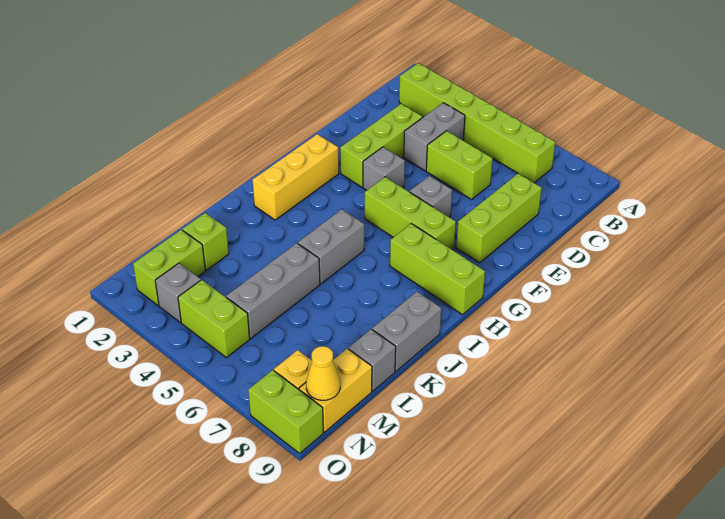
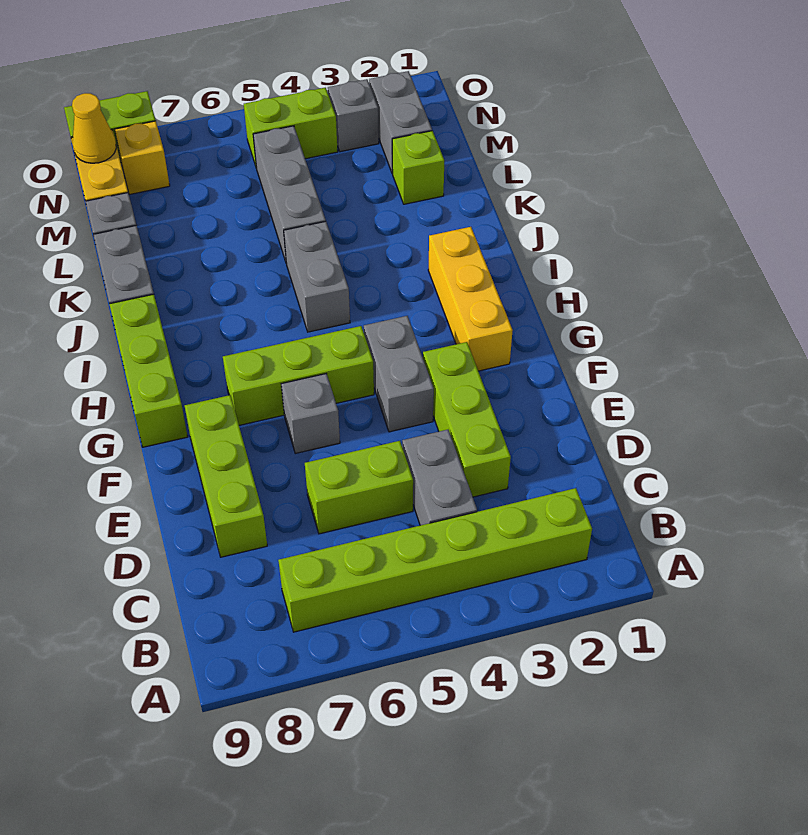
grey brick F4 level 1 -> grey brick F4:G4 level 1
lime brick H7:H9 level 1 -> lime brick G9:I9 level 1
lime brick M2:N2 level 1 -> grey brick M2:N2 level 1

